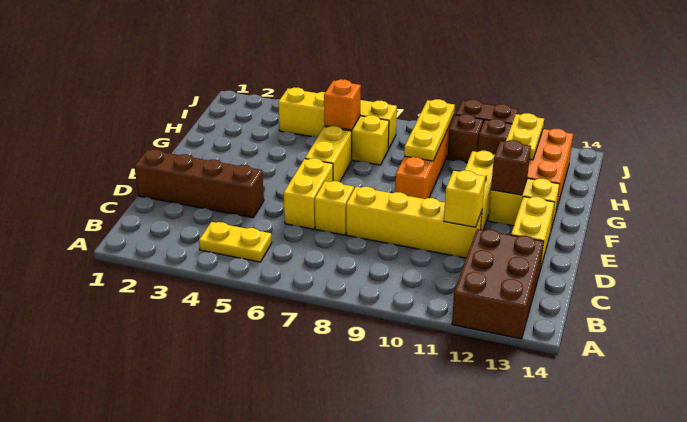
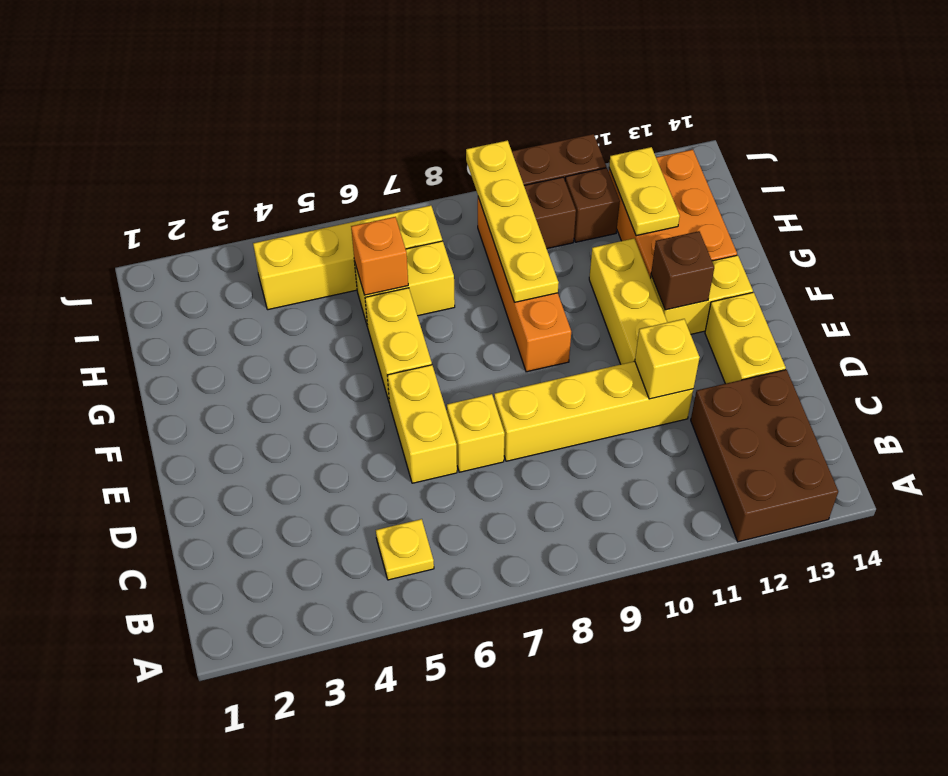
yellow plate B4:B5 level 1 -> yellow plate B5 level 1
brown brick D1:D4 level 1 -> none
yellow plate G9:I9 level 2 -> yellow plate G9:J9 level 2

